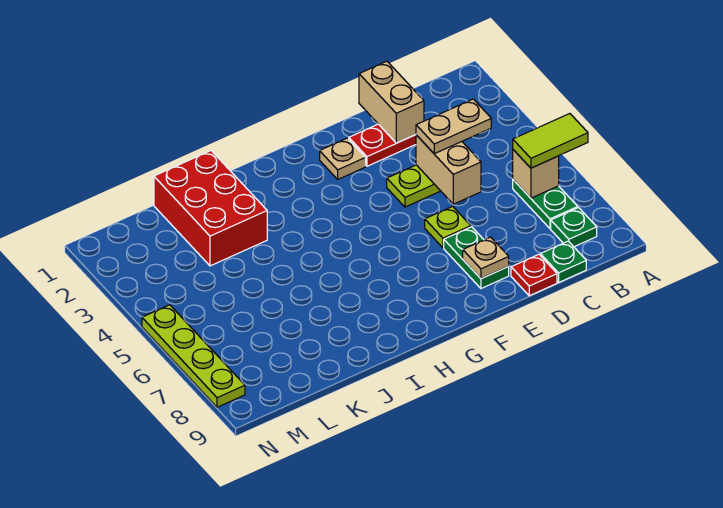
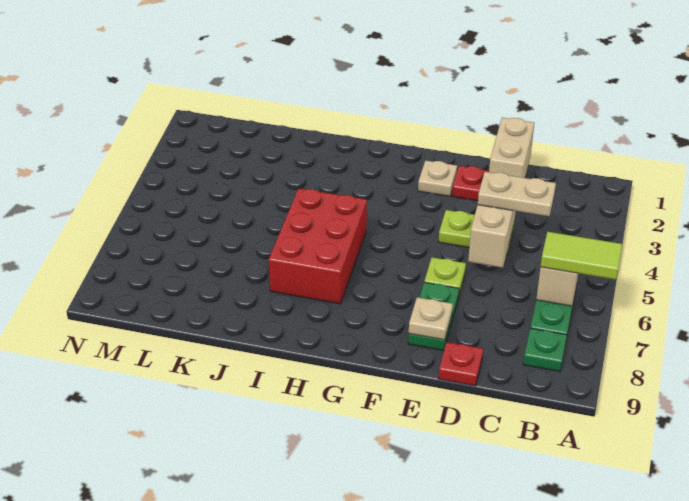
green plate C9 level 1 -> none
red brick J1:K3 level 1 -> red brick H5:I7 level 1
lime plate N5:N8 level 1 -> none

